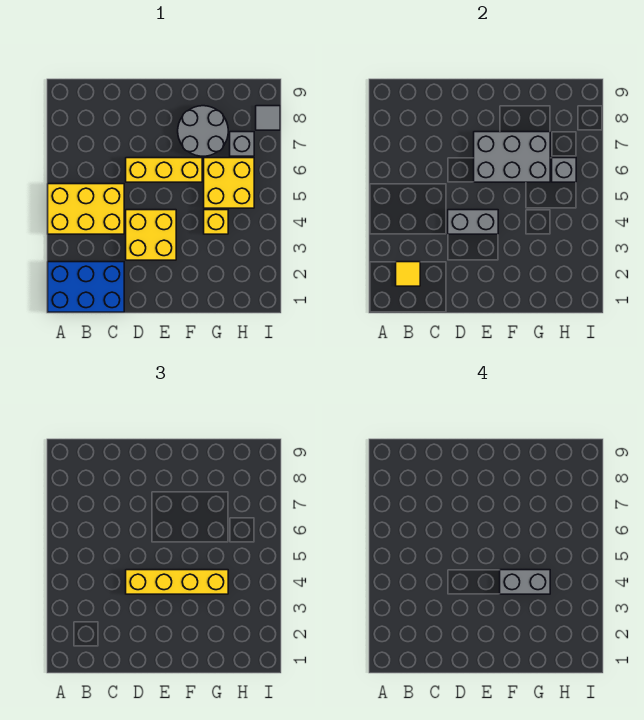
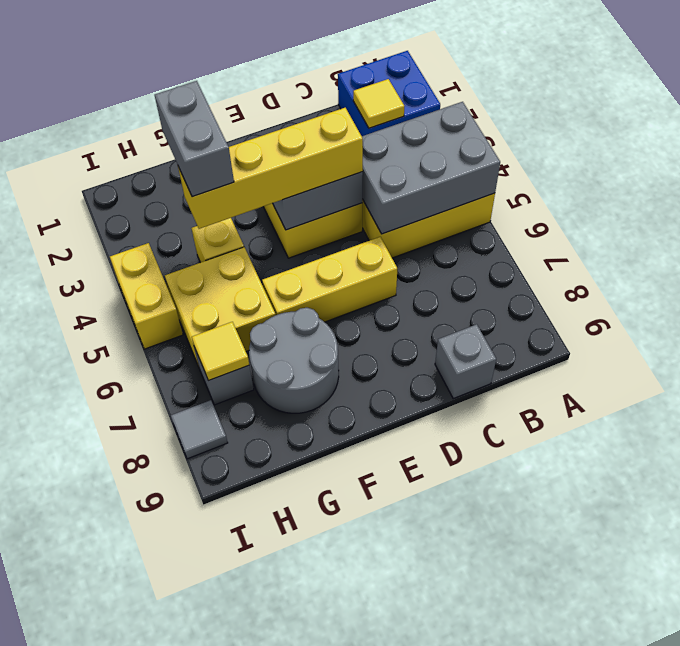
blue brick A1:C2 level 1 -> blue brick A1:B2 level 1
grey brick E6:G7 level 2 -> grey brick A4:C5 level 2
grey brick F4:G4 level 4 -> grey brick G3:G4 level 4
grey brick H6 level 2 -> grey brick C9 level 1
none -> yellow tile H7 level 2
none -> yellow brick I4:I5 level 1

